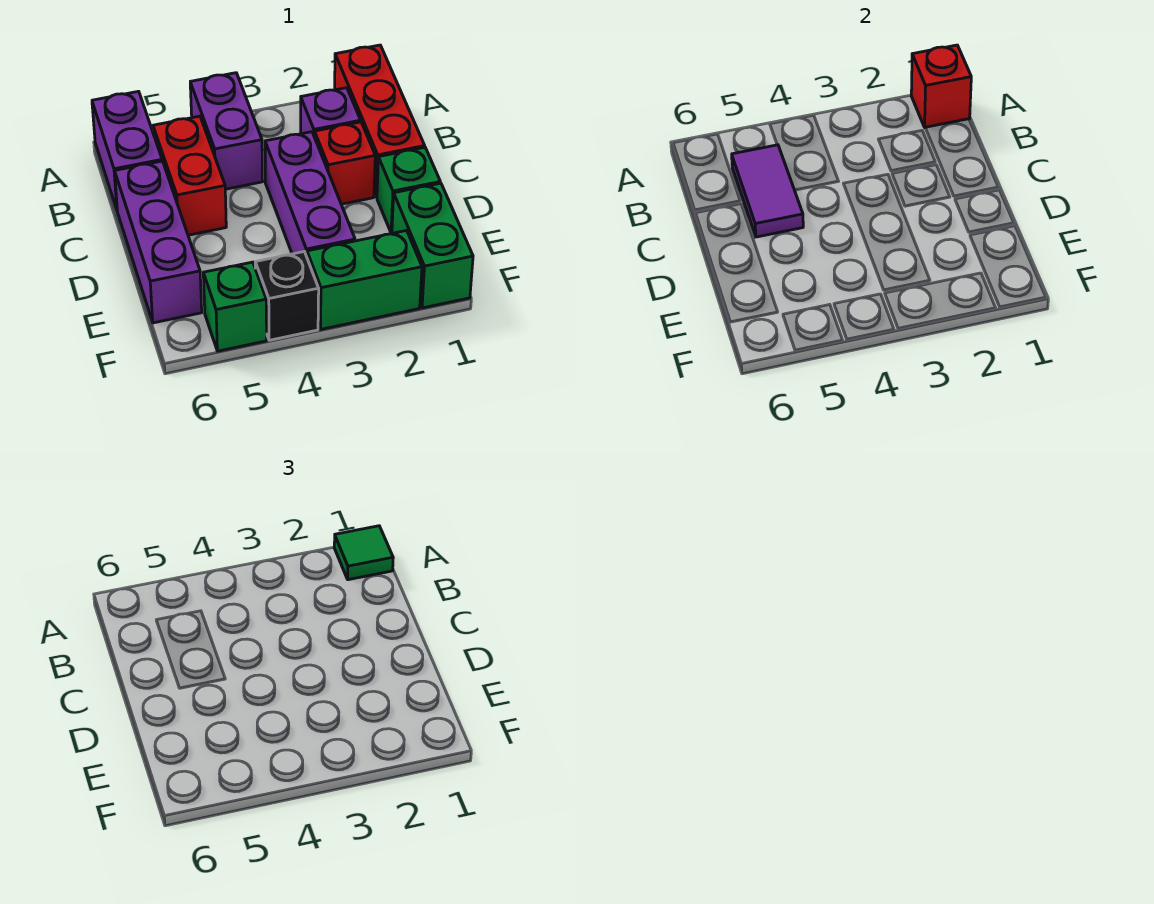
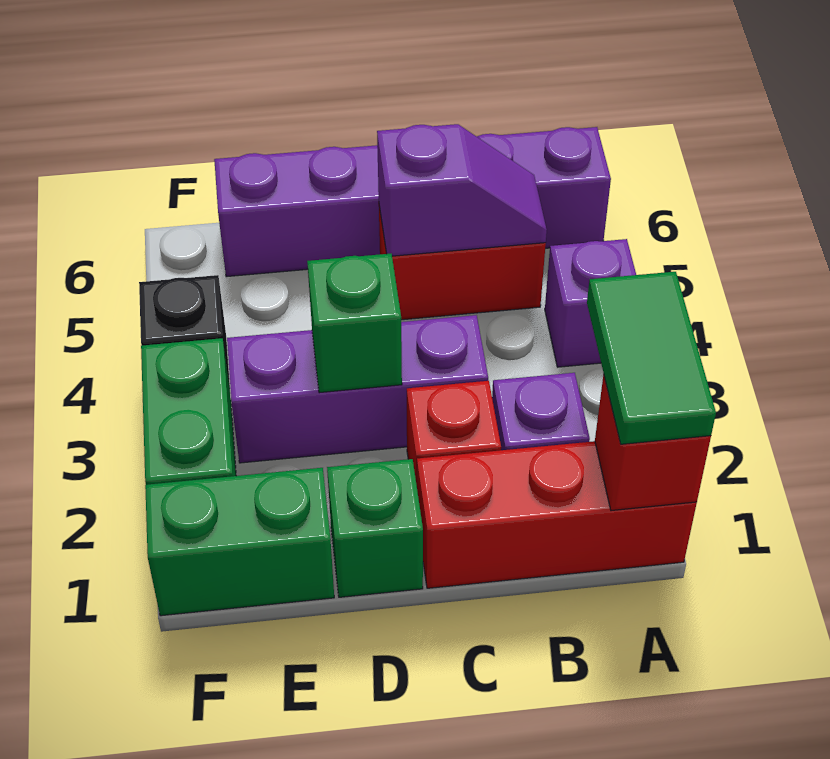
green tile A1 level 3 -> green tile A1:A2 level 3
purple brick A4:B4 level 1 -> purple brick A4 level 1
purple tile B5:C5 level 2 -> purple slope B5:C5 level 2 top C
green brick F5 level 1 -> green brick D3 level 2

